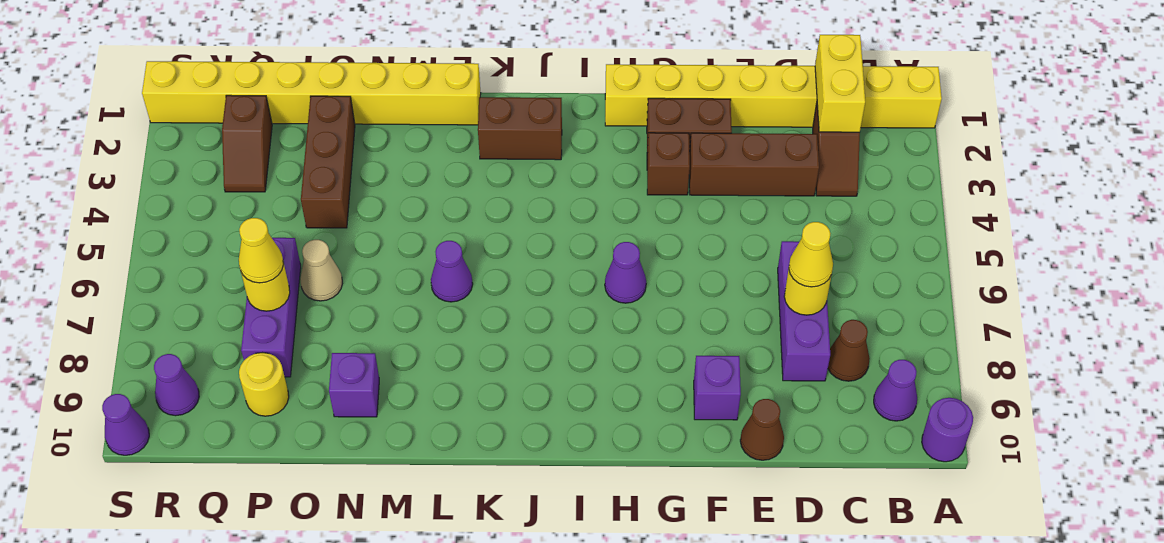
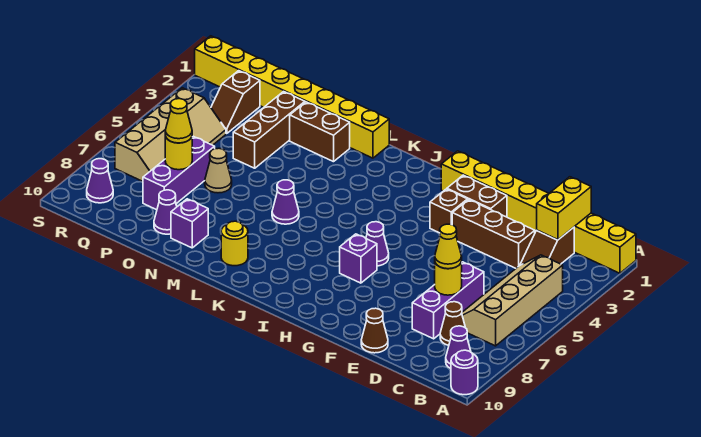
none -> tan slope B4:C7 level 1 top B
purple brick F9 level 1 -> purple brick H7 level 1
brown brick J2:K2 level 1 -> brown brick M2:N2 level 1
yellow round brick P9 level 1 -> yellow round brick L9 level 1
none -> tan slope Q4:R7 level 1 top R
purple cone S10 level 1 -> purple cone O9 level 1

